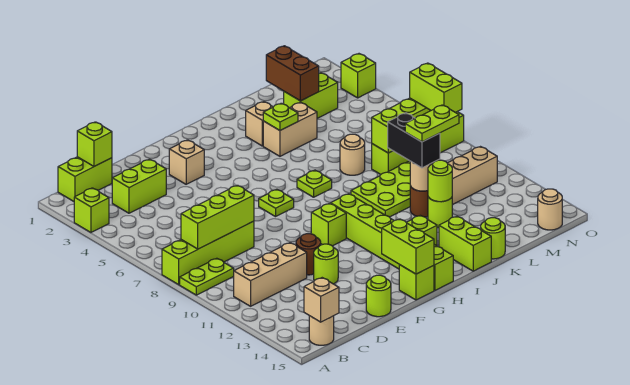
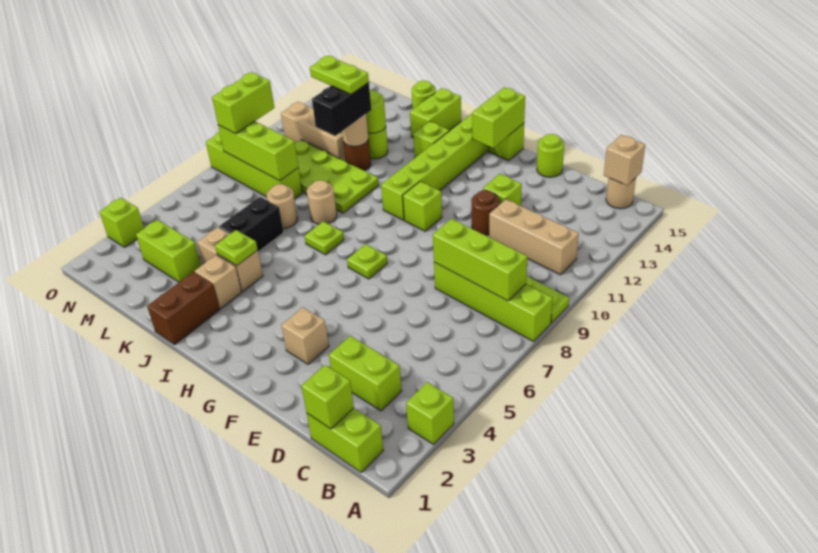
lime round brick E12 level 1 -> lime brick E12 level 1
none -> black brick K5:K6 level 1
brown brick L2:L3 level 2 -> brown brick J1:J2 level 1
tan round brick N15 level 1 -> tan round brick J8 level 1

